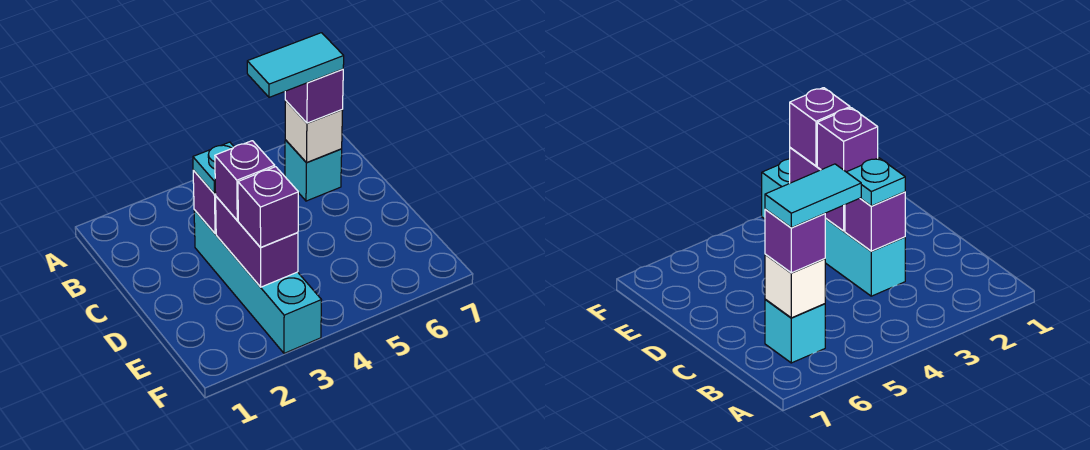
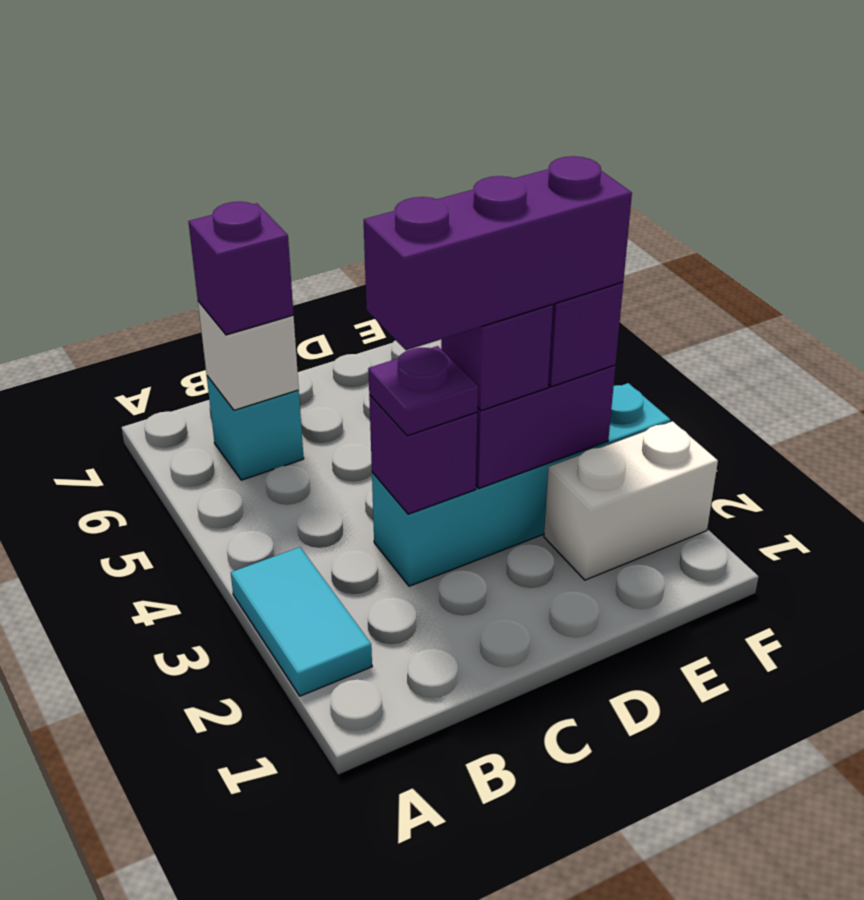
cyan tile B5:B6 level 4 -> cyan tile A2:A3 level 1
cyan plate C3 level 3 -> purple plate C3 level 3
none -> purple brick C3:E3 level 4
none -> white brick E2:F2 level 1

